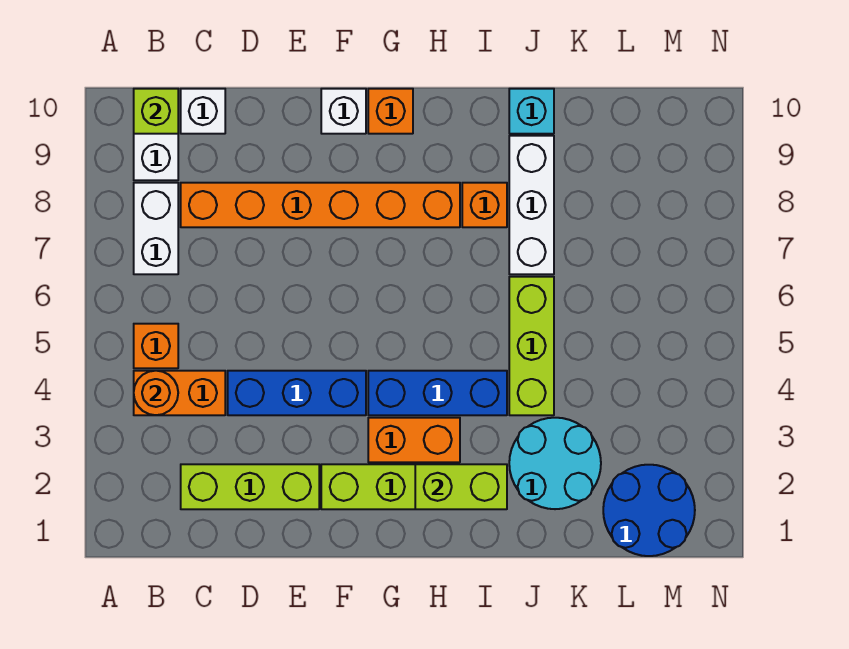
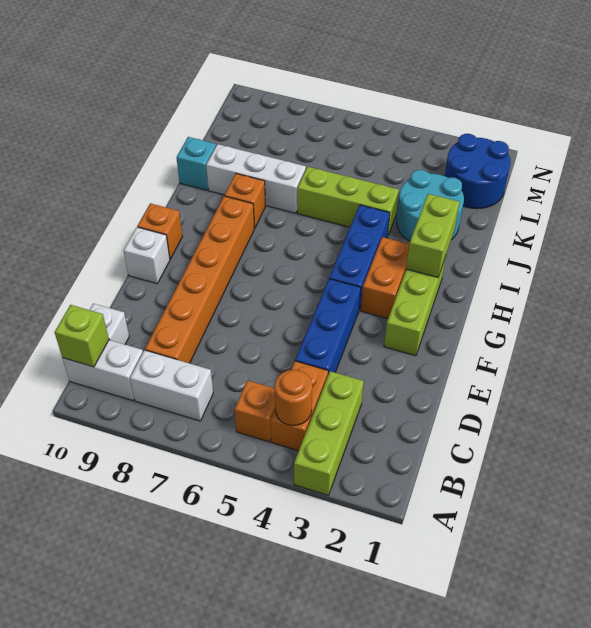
lime brick C2:E2 level 1 -> lime brick A3:C3 level 1

